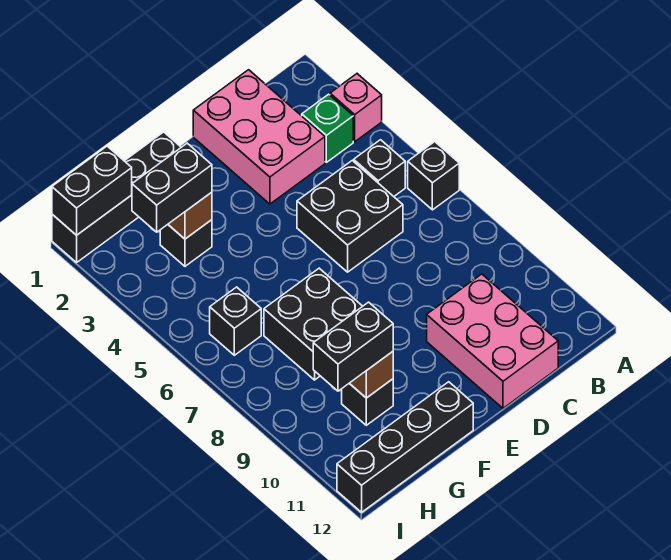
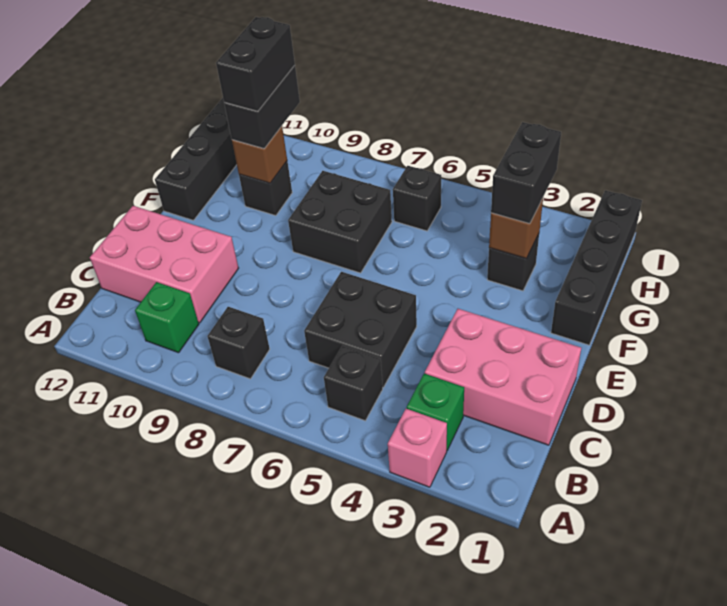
black brick A6 level 1 -> black brick B8 level 1
none -> green brick B10 level 1
black brick H1:I1 level 2 -> black brick G10:H10 level 4

